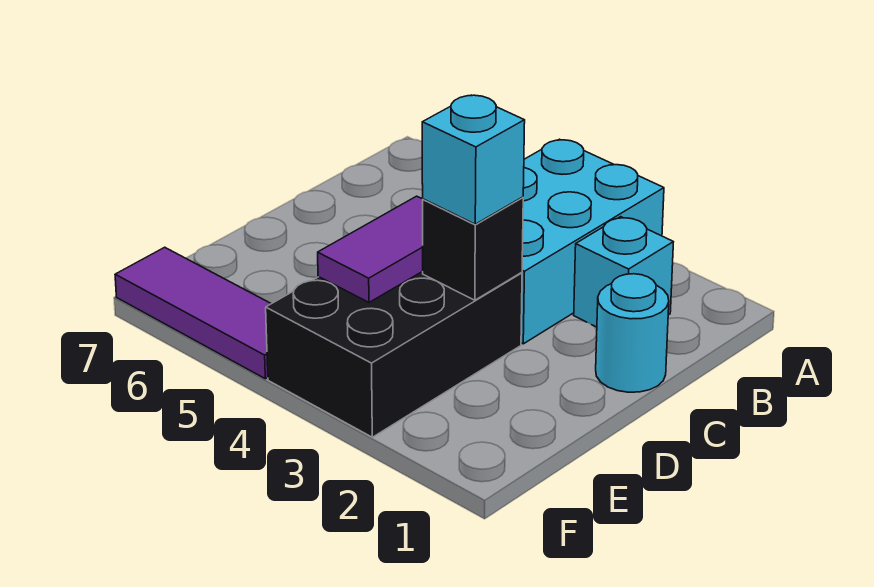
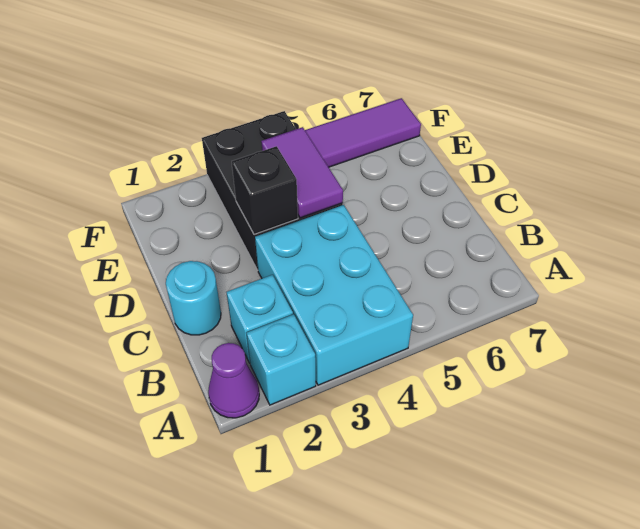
none -> purple cone A1 level 1
cyan brick D3 level 3 -> cyan brick A2 level 1

